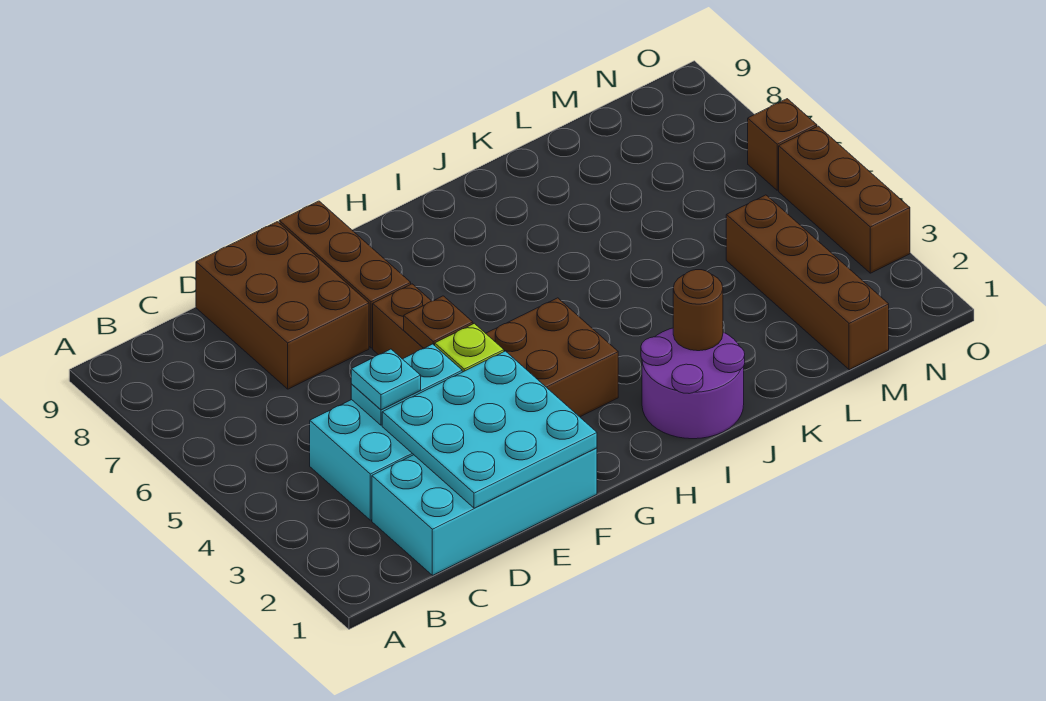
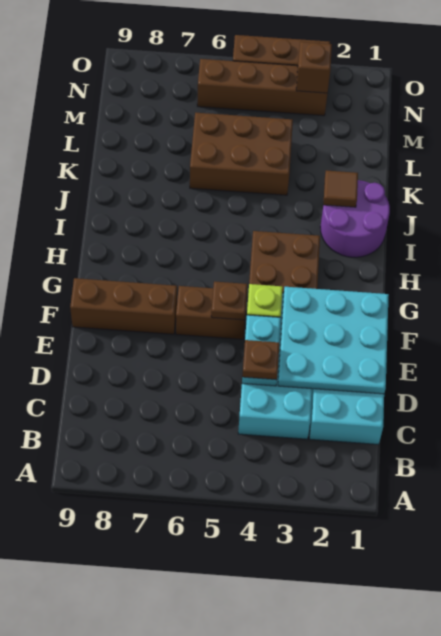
cyan plate D4 level 3 -> brown plate D4 level 3
brown brick D7:E9 level 1 -> brown brick K4:L6 level 1
brown round brick J2 level 2 -> brown tile J2 level 2
brown brick M1:M4 level 1 -> brown brick N3:N6 level 1
brown brick O6 level 1 -> brown brick N3 level 2

